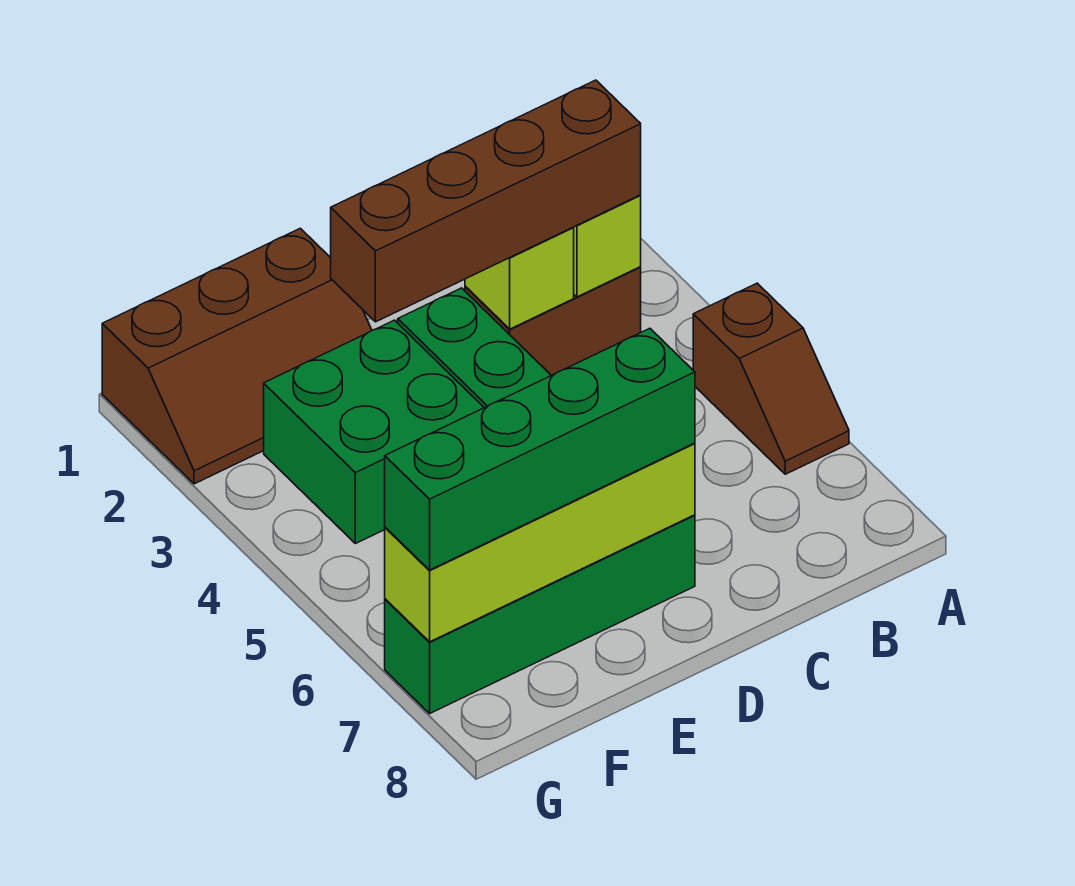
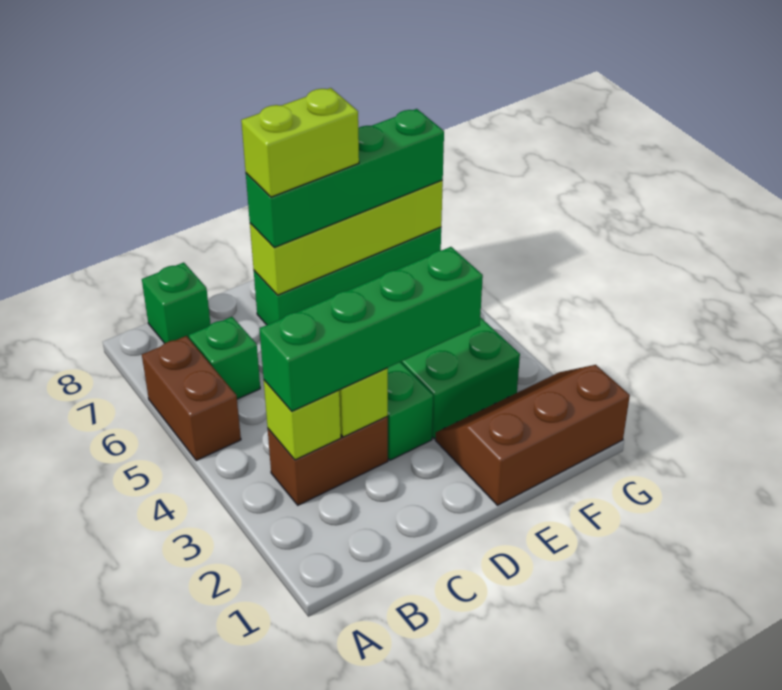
brown slope A5:A6 level 1 top 5 -> brown brick A5:A6 level 1
brown brick B3:E3 level 3 -> green brick B3:E3 level 3
none -> green brick B6 level 1
none -> green brick B8 level 1
none -> lime brick D7:E7 level 4

